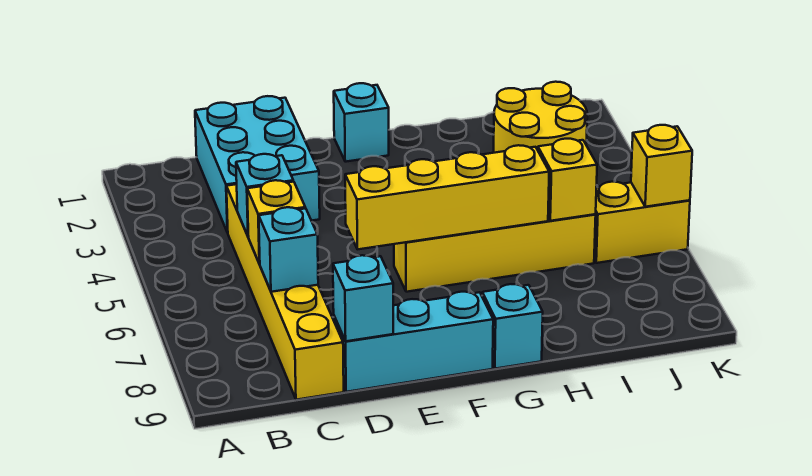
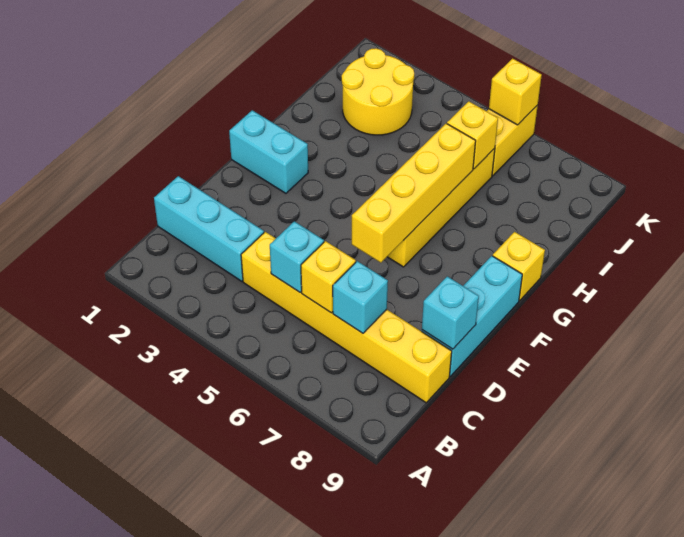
cyan brick C1:D3 level 1 -> cyan brick C1:C3 level 1
cyan brick F1 level 1 -> cyan brick F1:F2 level 1
cyan brick G9 level 1 -> yellow brick G9 level 1

